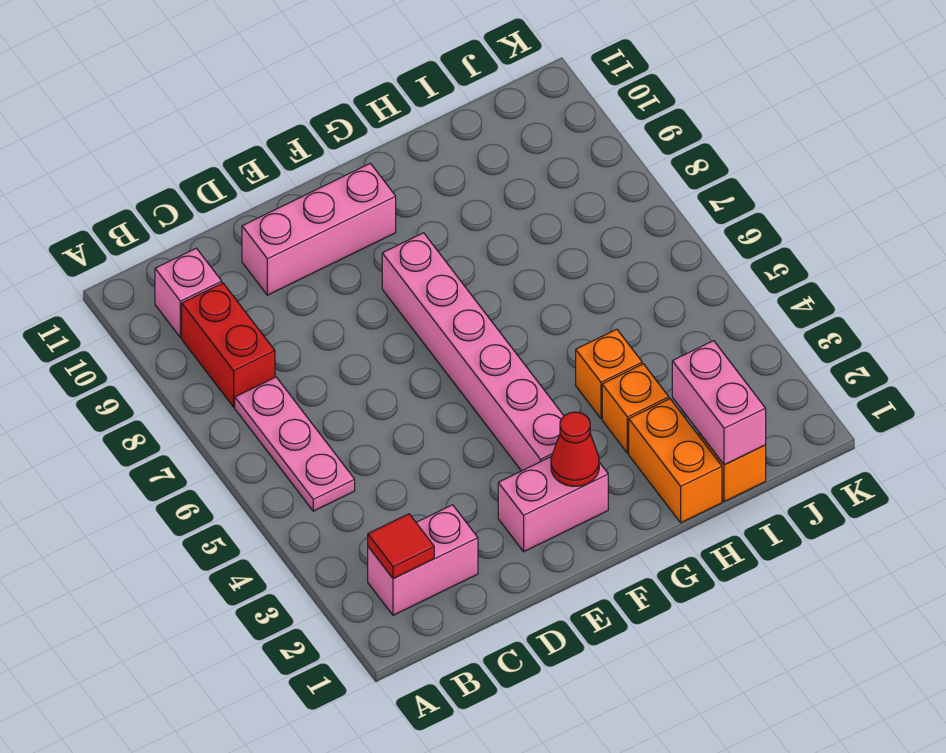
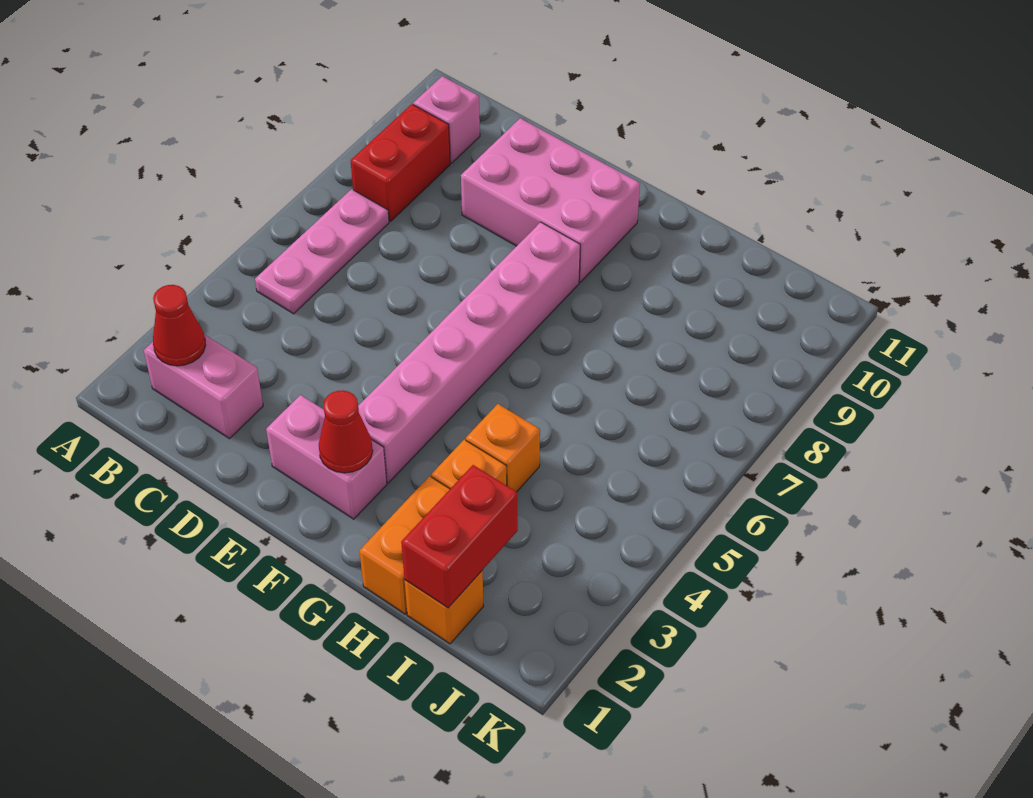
red tile B2 level 2 -> red cone B2 level 2
pink brick D10:F10 level 1 -> pink brick D9:F10 level 1
pink brick I1:I2 level 2 -> red brick I1:I2 level 2

